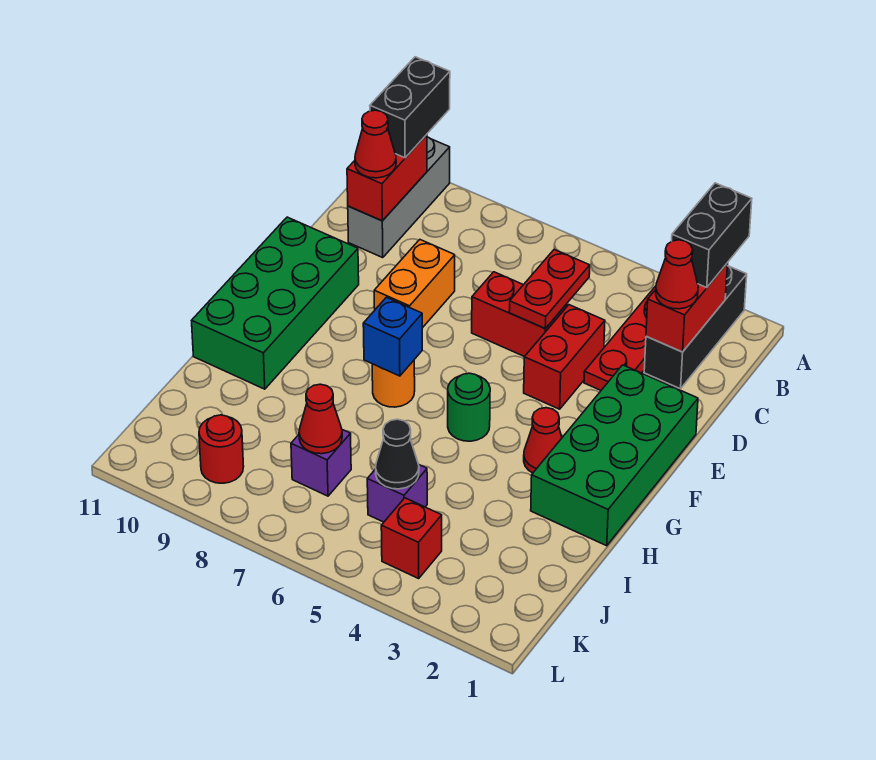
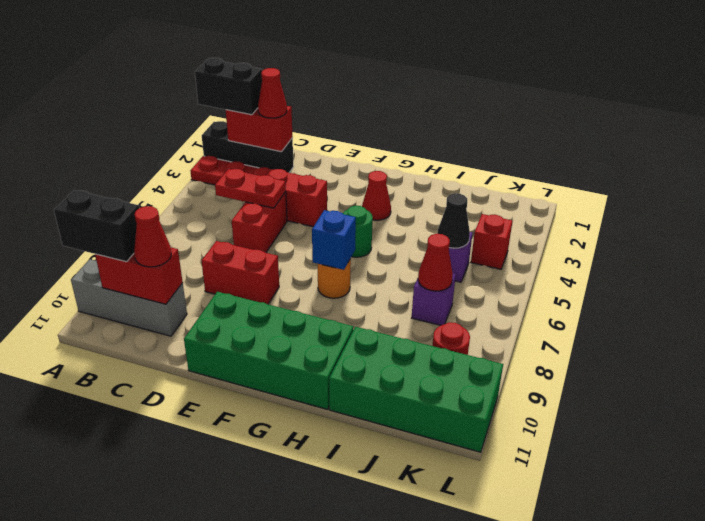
orange brick D8:E8 level 1 -> red brick D8:E8 level 1
green brick E1:H2 level 1 -> green brick I10:L11 level 1

